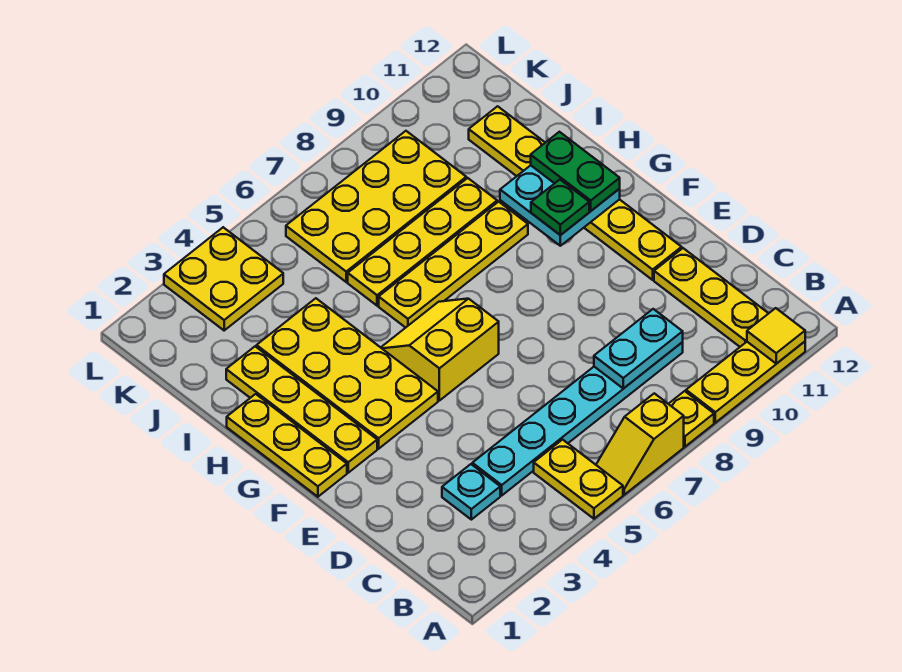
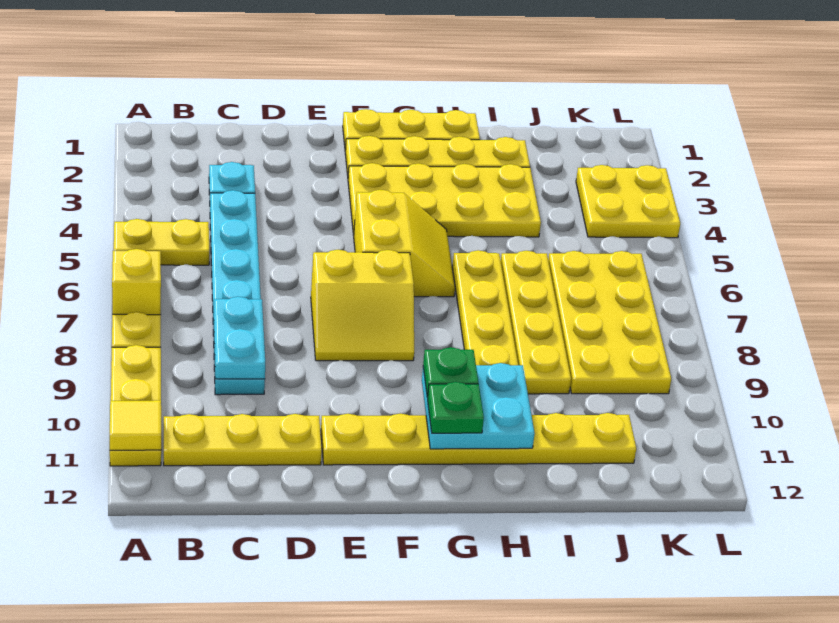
none -> yellow slope E7:F8 level 1 top 7
green plate G11:H11 level 3 -> green plate G11 level 3

